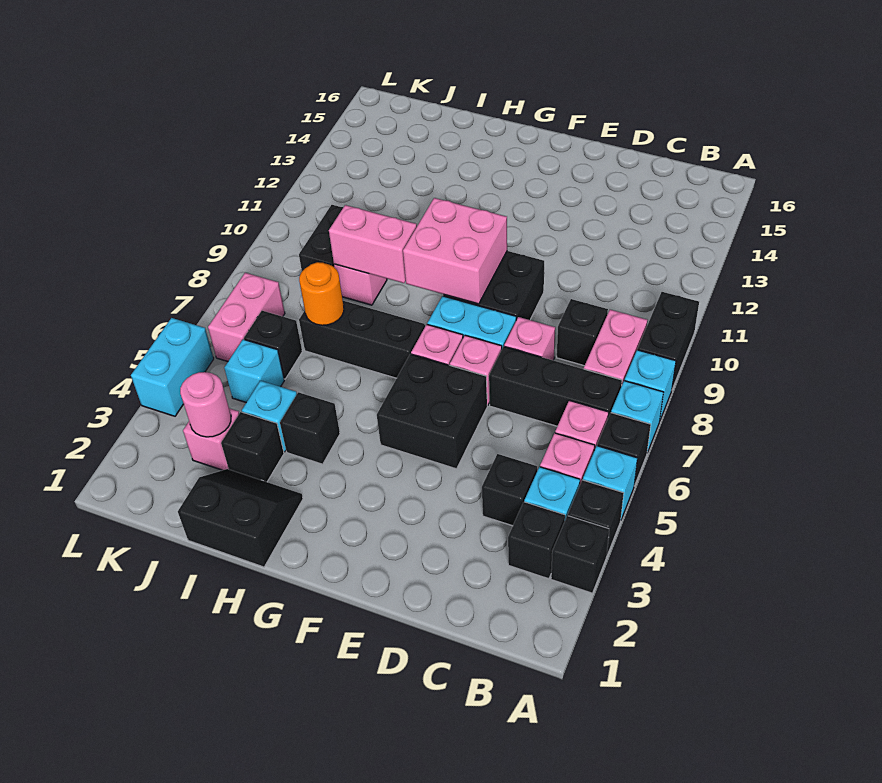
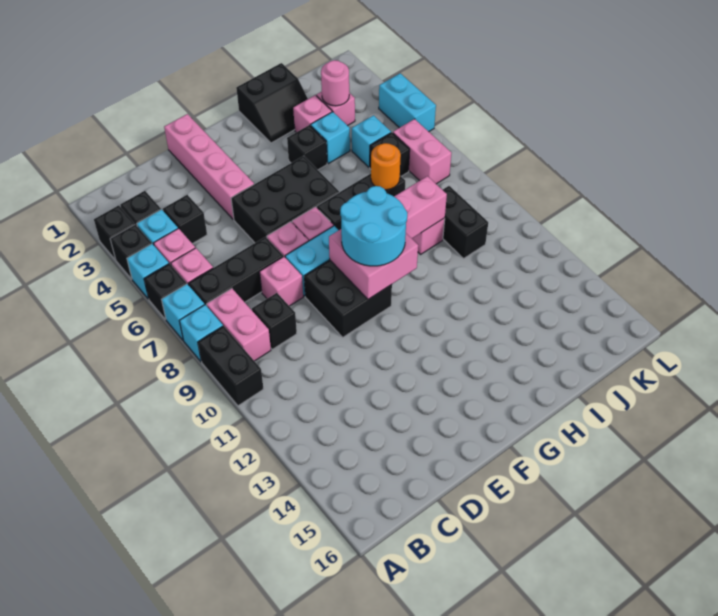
none -> pink brick E1:E4 level 1
black brick E5:F6 level 1 -> black brick E5:G6 level 1
none -> cyan round brick F9:G10 level 3
black brick I3 level 1 -> pink brick I3 level 1

